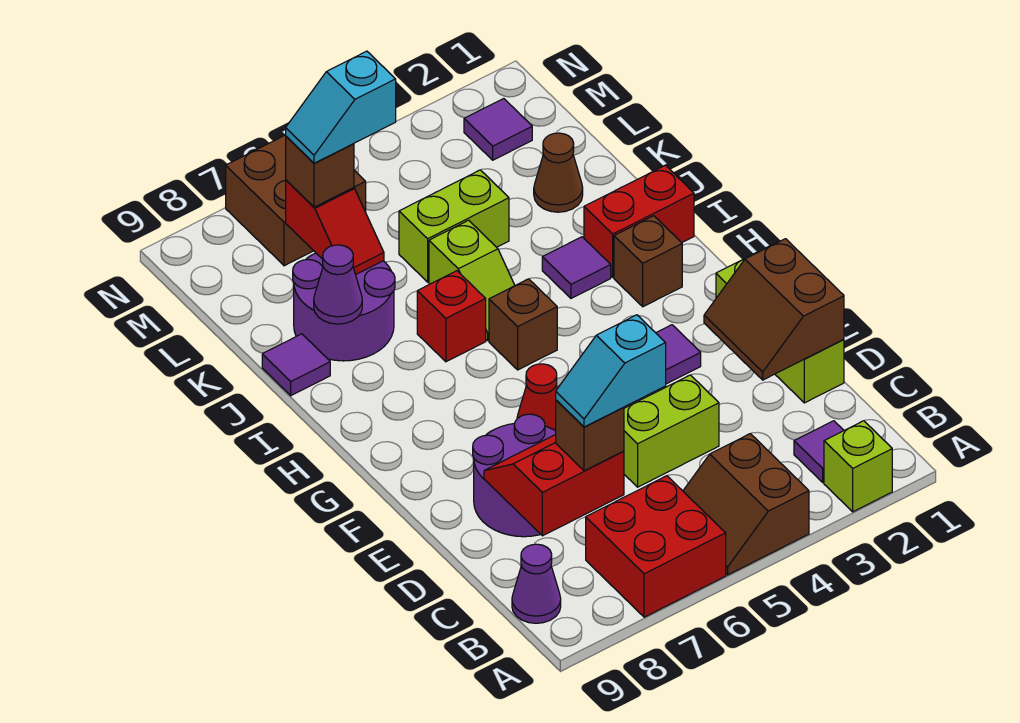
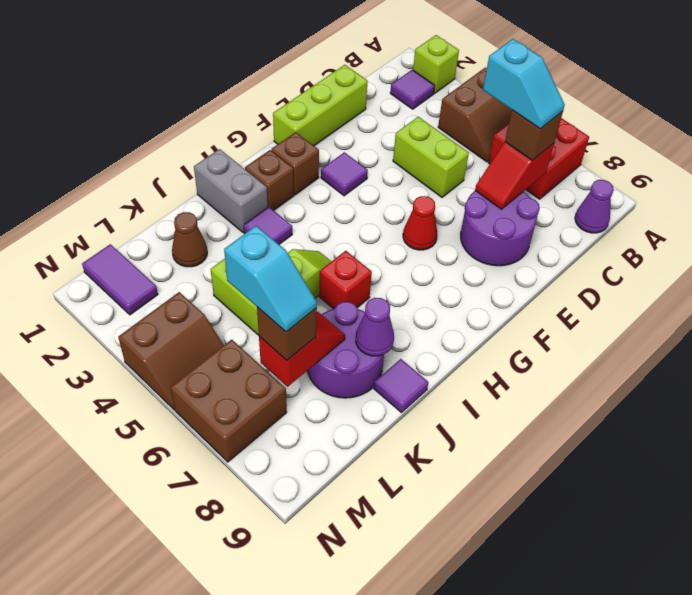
red slope C7:D8 level 2 top C -> red slope C7:D7 level 2 top C
brown slope D1:E2 level 2 top 1 -> brown slope M4:N5 level 1 top 4
brown brick H5 level 1 -> brown brick G2 level 1
red brick I1:I2 level 1 -> grey brick I1:I2 level 1
purple tile M2 level 1 -> purple tile M1:M2 level 1

